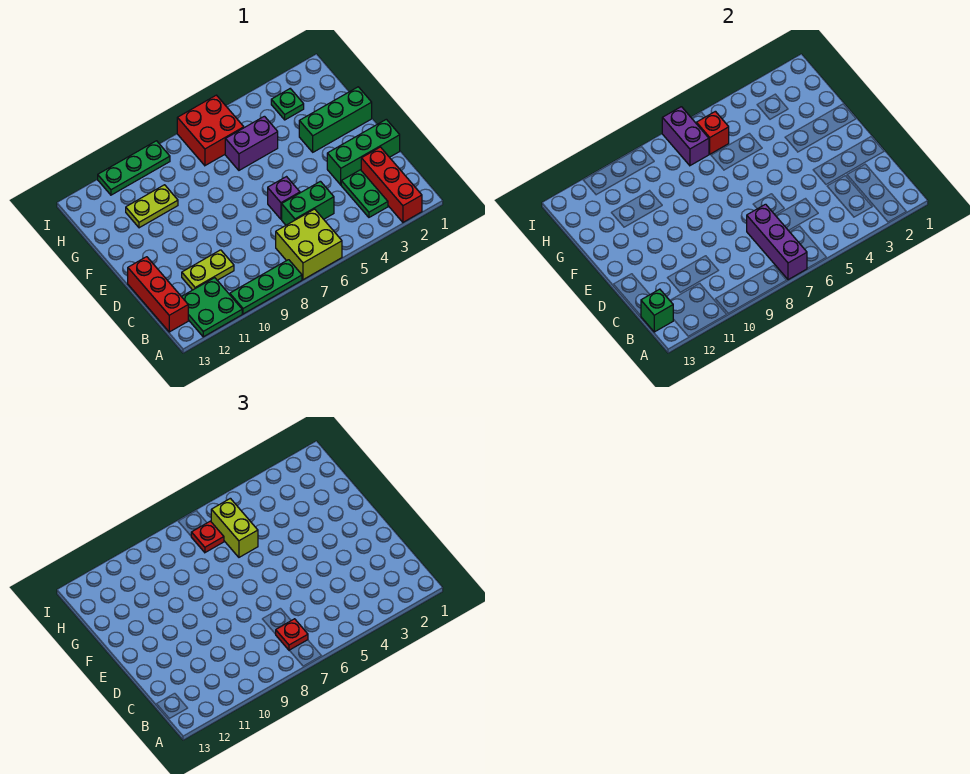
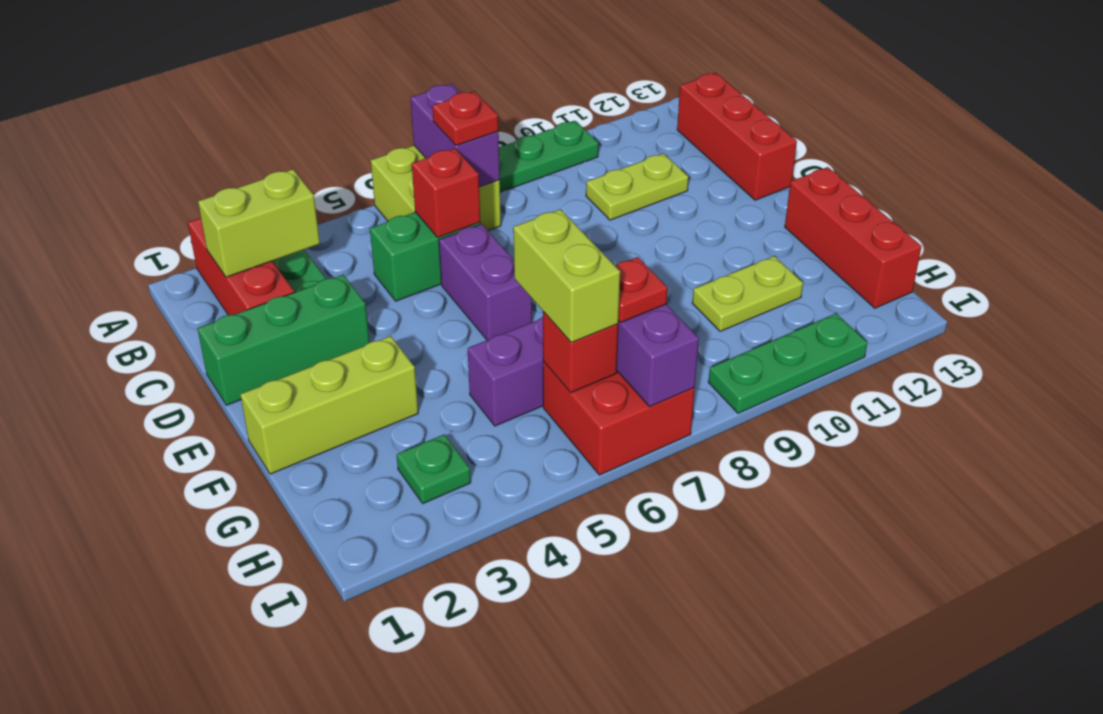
purple brick A7:C7 level 2 -> purple brick A7:B7 level 2
green plate A11:B12 level 1 -> none
none -> lime brick B2:B3 level 2
green brick B13 level 2 -> none
none -> red brick C6 level 2
purple brick D6 level 1 -> purple brick D6:E6 level 1
green brick F1:F3 level 1 -> lime brick F1:F3 level 1
none -> red brick F13:H13 level 1

